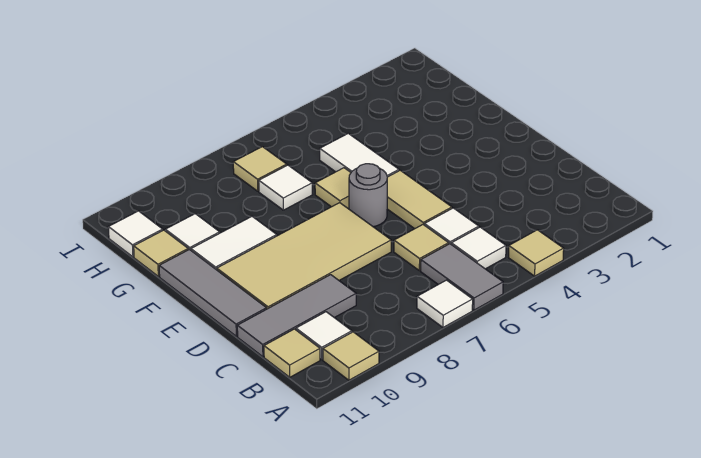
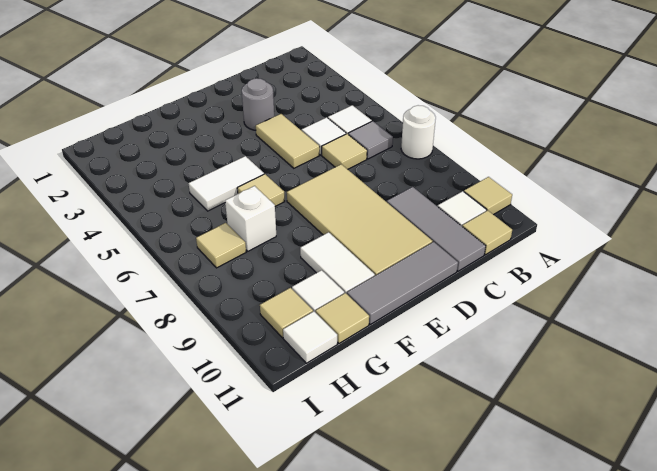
tan tile A4 level 1 -> tan tile H10 level 1
grey tile A6:B6 level 1 -> grey tile B6 level 1
white tile A7 level 1 -> white round brick A7 level 1
tan tile D5:E5 level 1 -> tan tile D4:D5 level 1
grey round brick E6 level 1 -> grey round brick D3 level 1
white tile G7 level 1 -> white brick G7 level 1

